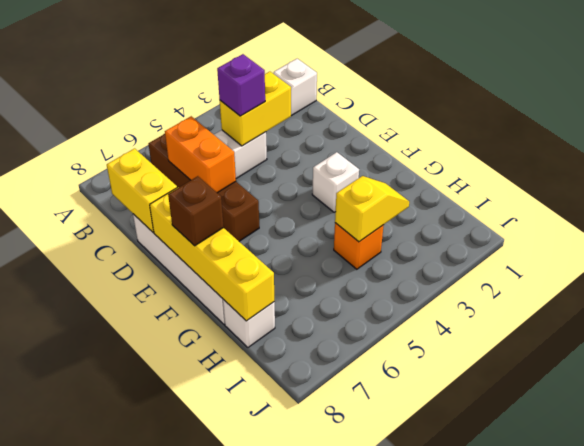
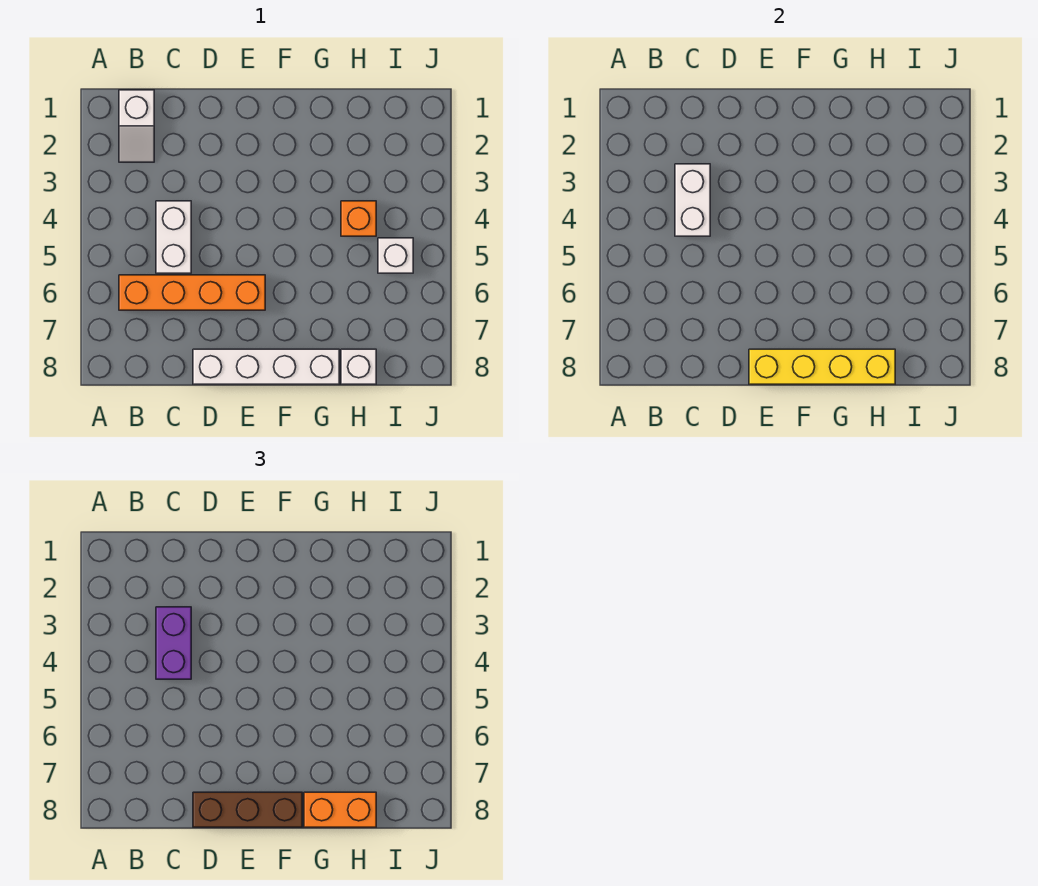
brown brick B6:E6 level 1 -> orange brick B6:E6 level 1
yellow brick C3:C4 level 2 -> white brick C3:C4 level 2
purple brick C4 level 3 -> purple brick C3:C4 level 3
orange brick C6:D6 level 2 -> orange brick G8:H8 level 3
yellow brick C8:D8 level 2 -> none
white brick F3 level 1 -> white brick I5 level 1
brown brick F8 level 3 -> brown brick D8:F8 level 3
yellow slope H3:H4 level 2 top 4 -> none

